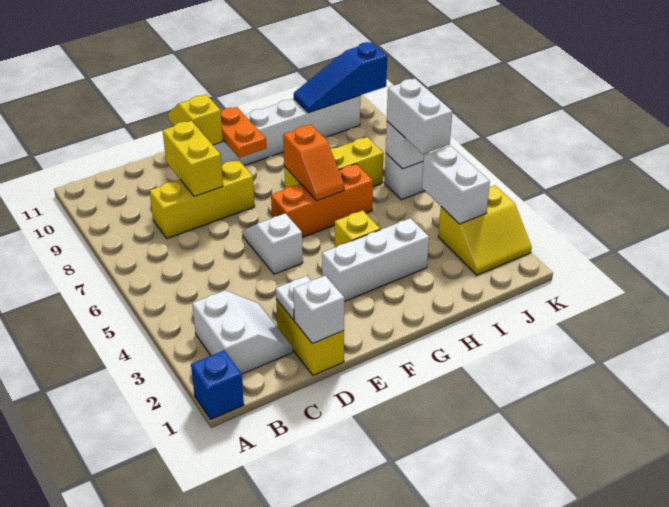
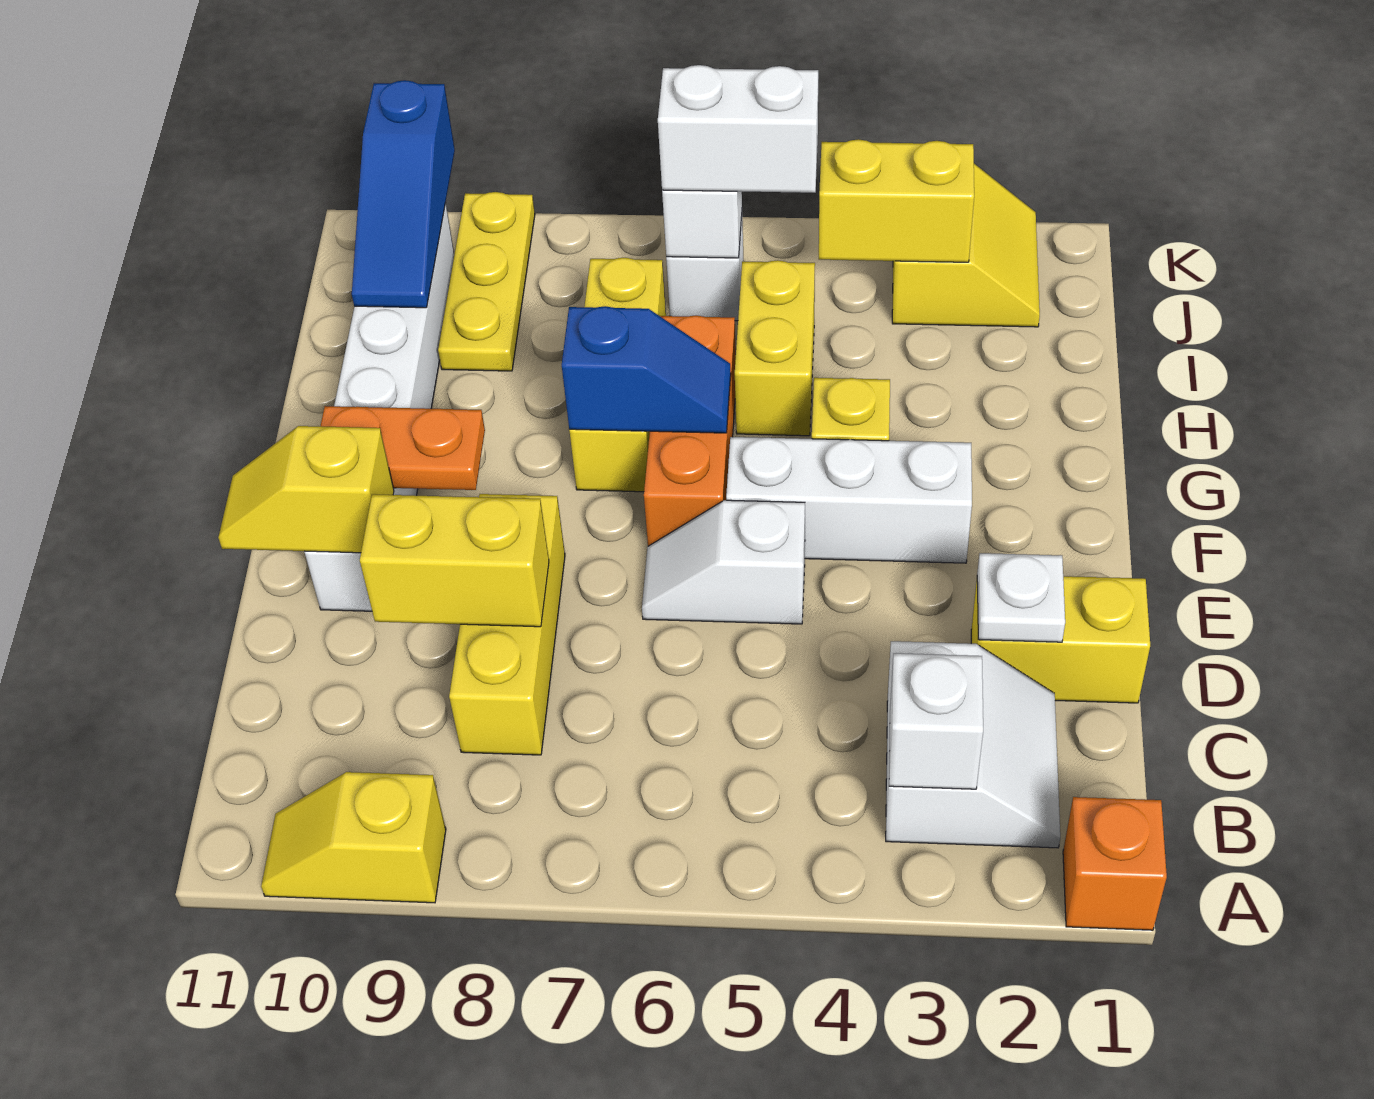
blue brick A1 level 1 -> orange brick A1 level 1
none -> yellow slope A9:A10 level 1 top 9
white slope B2:C3 level 1 top B -> white slope B2:C3 level 1 top 3
white brick D1 level 2 -> white brick B3 level 2
white brick F3:H3 level 1 -> white brick F3:F5 level 1
orange slope G6:G7 level 2 top 7 -> blue slope G6:G7 level 2 top 7
none -> yellow brick H5:I5 level 1
none -> yellow plate I9:K9 level 1
white brick J3:J4 level 2 -> yellow brick J3:J4 level 2

